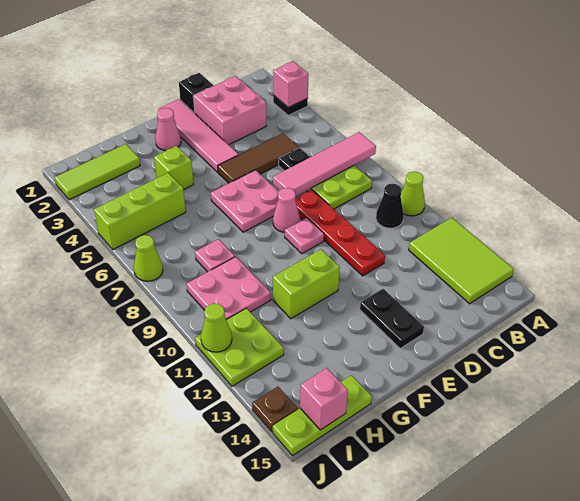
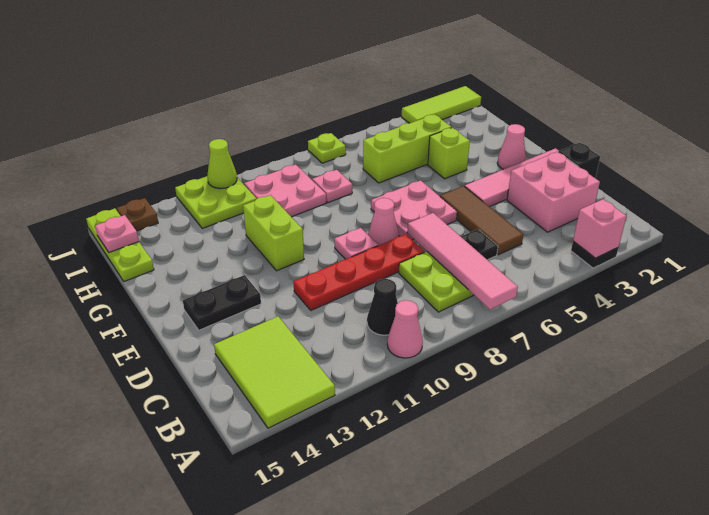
lime cone A10 level 1 -> pink cone A10 level 1
lime tile A12:B14 level 1 -> lime tile A13:C14 level 1
lime tile H2:J2 level 1 -> lime tile J1:J3 level 1
lime brick H5:J5 level 1 -> lime brick H4:H6 level 1
pink brick I15 level 2 -> pink plate I15 level 2
lime cone J7 level 1 -> lime plate J7 level 1

